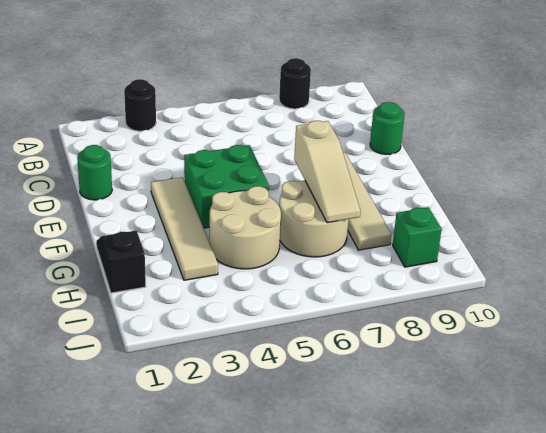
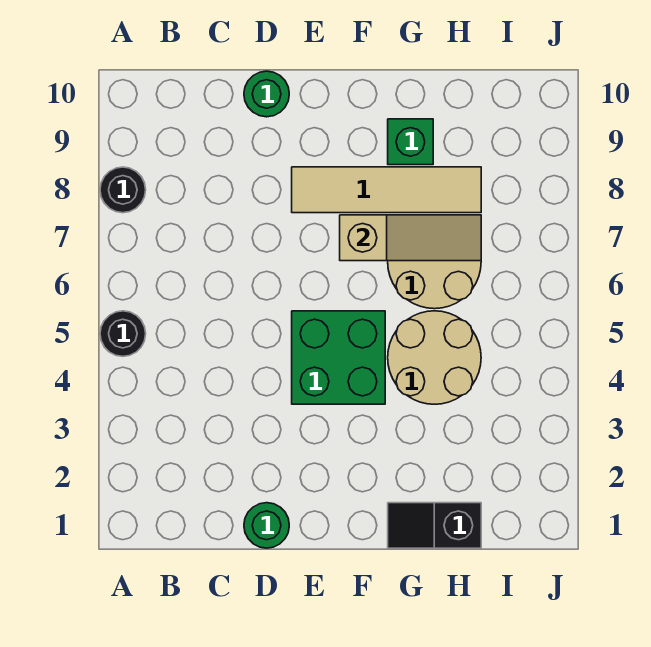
black round brick A3 level 1 -> black round brick A5 level 1
tan tile E3:H3 level 1 -> none
green brick I9 level 1 -> green brick G9 level 1

